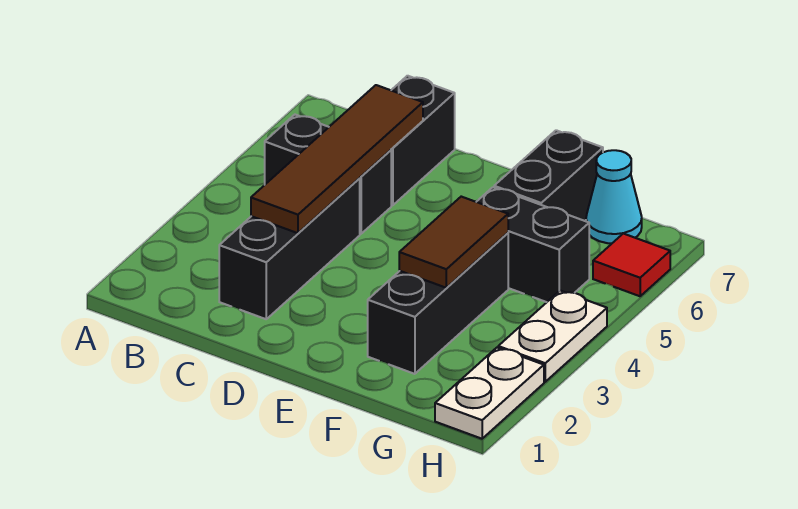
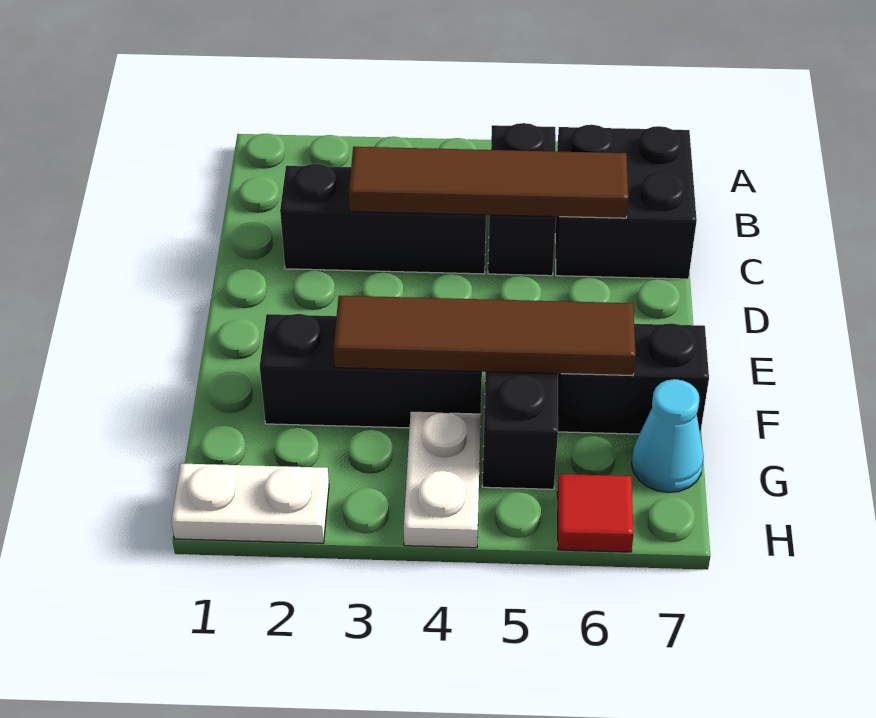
black brick C6:C7 level 1 -> black brick B6:C7 level 1
brown tile F3:F4 level 2 -> brown tile F3:F6 level 2
white plate H3:H4 level 1 -> white plate G4:H4 level 1

